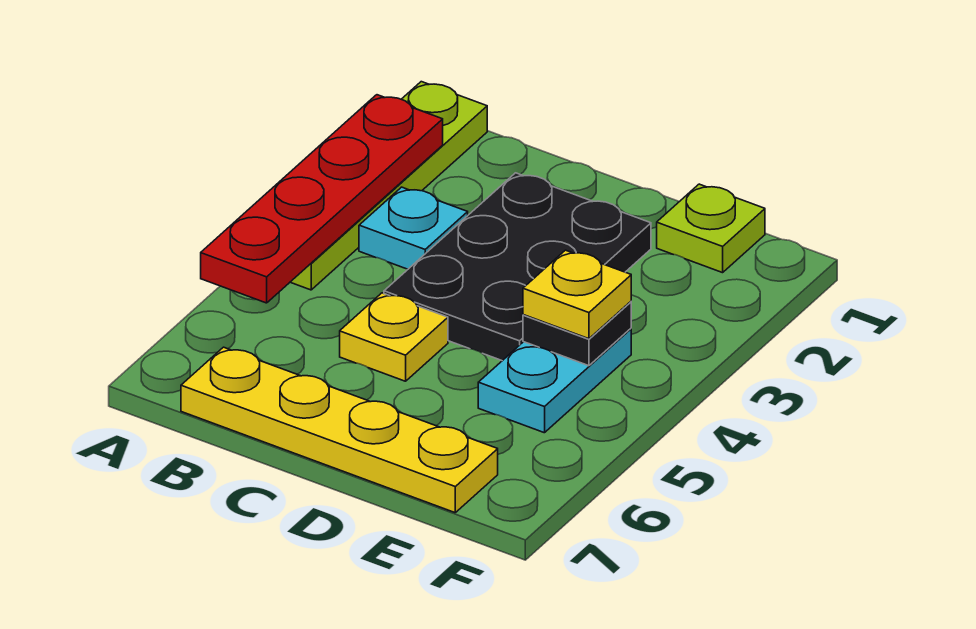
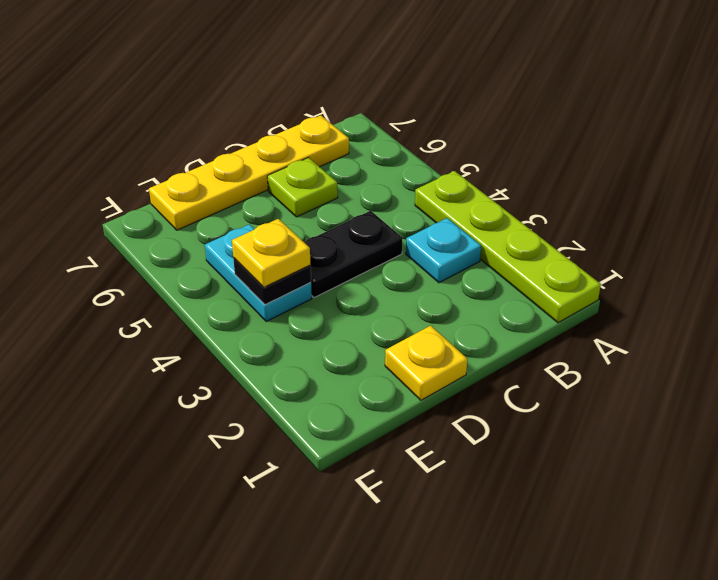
red plate A2:A5 level 2 -> none
black plate C2:D4 level 1 -> black plate C4:D4 level 1
yellow plate C5 level 1 -> yellow plate D1 level 1
lime plate E1 level 1 -> lime plate C6 level 1

